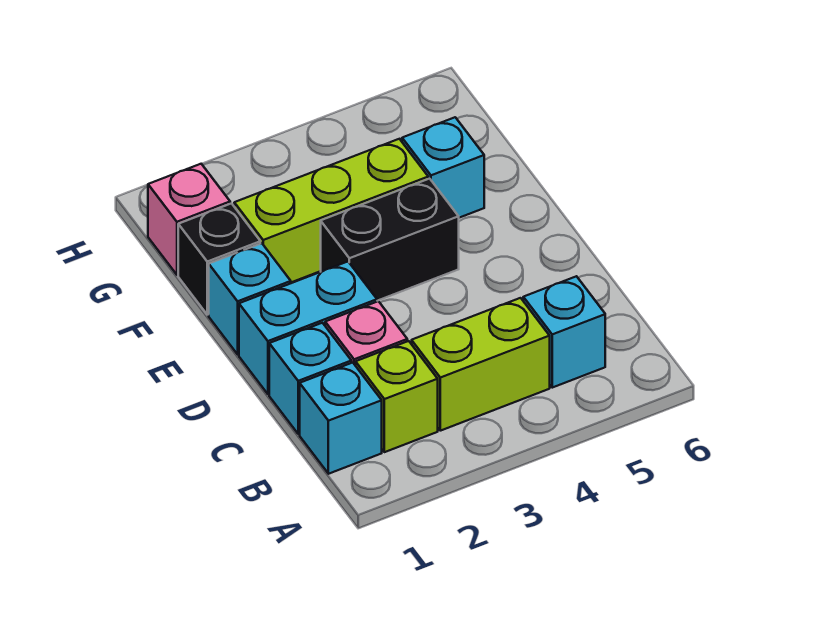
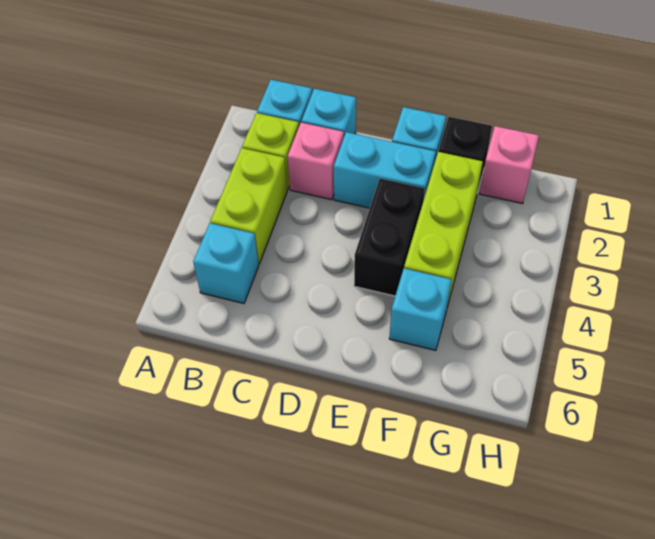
cyan brick D1:D2 level 1 -> cyan brick D2:E2 level 1

